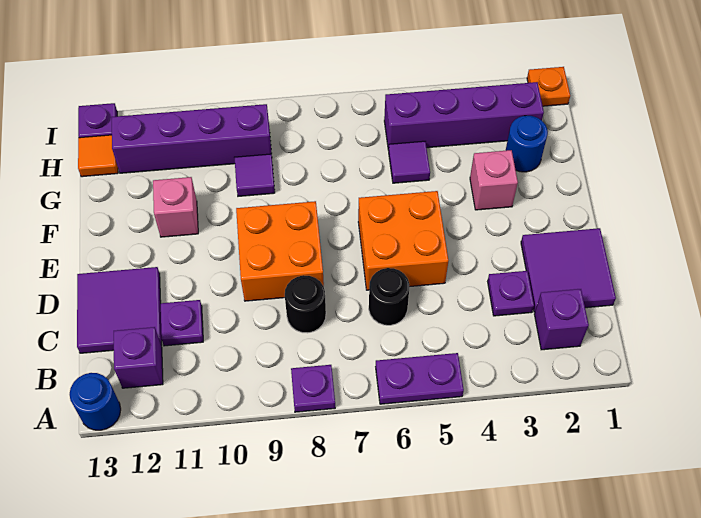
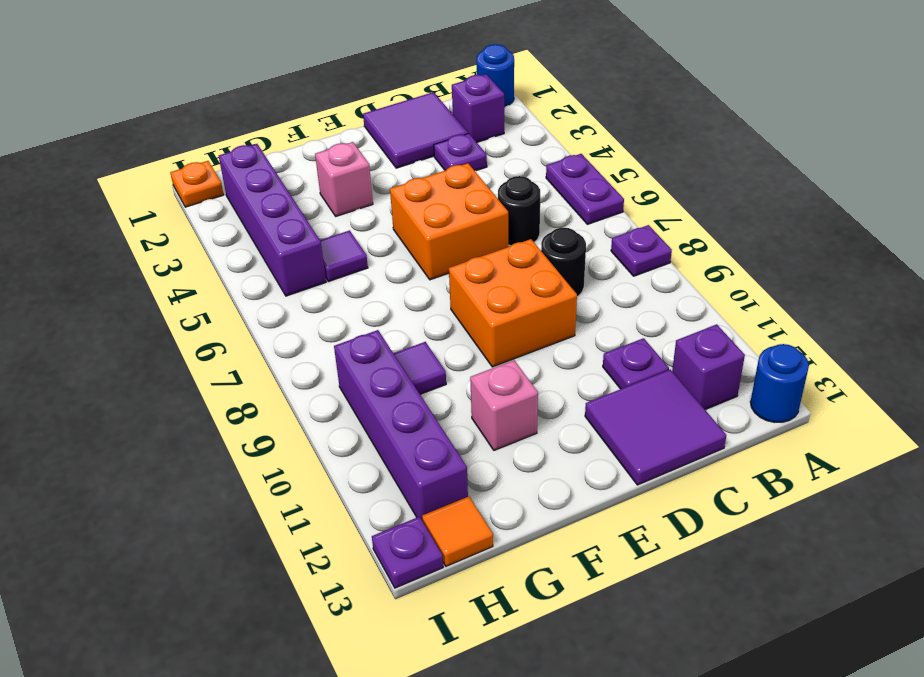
blue round brick G2 level 1 -> blue round brick A1 level 1

